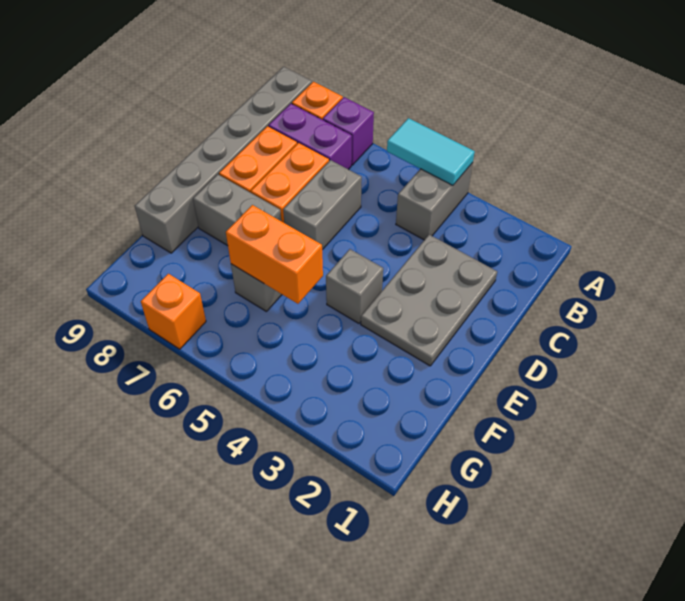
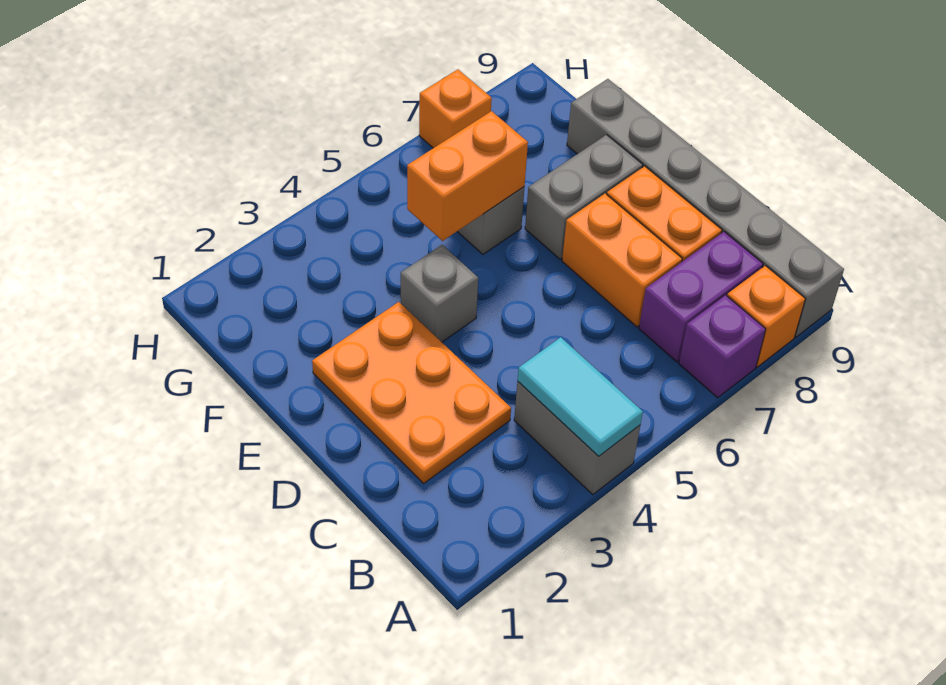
cyan tile A4:A5 level 2 -> cyan tile A4:B4 level 2
grey plate C2:E3 level 1 -> orange plate C2:E3 level 1
grey brick C6:D6 level 1 -> none

